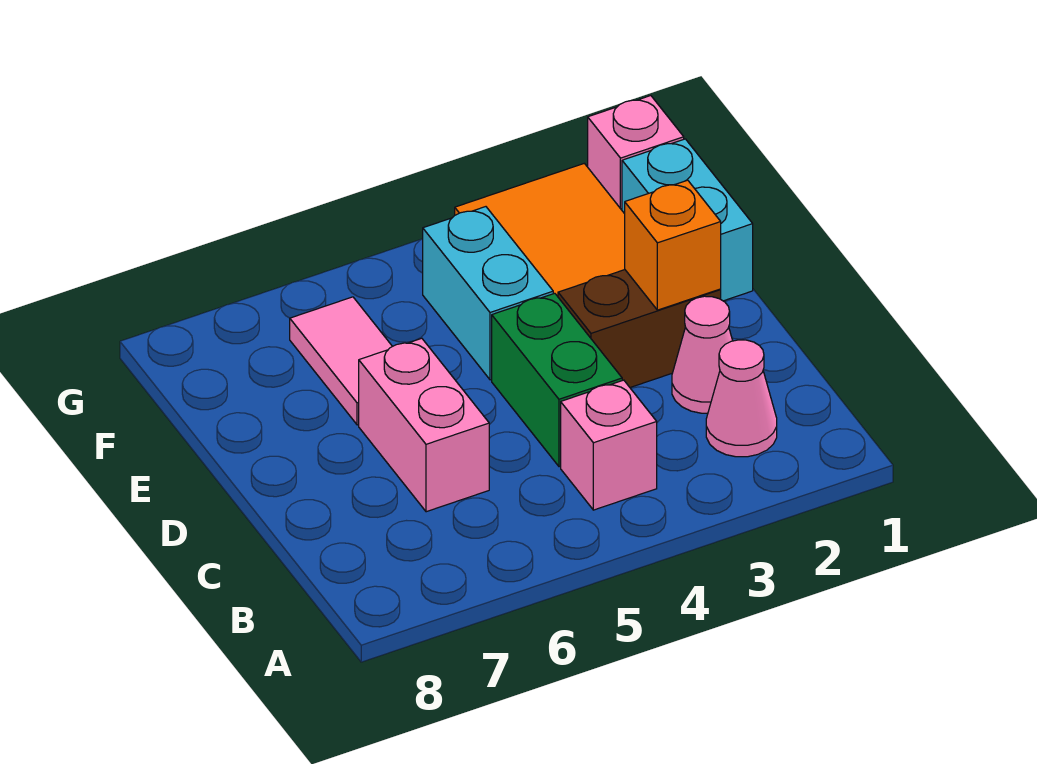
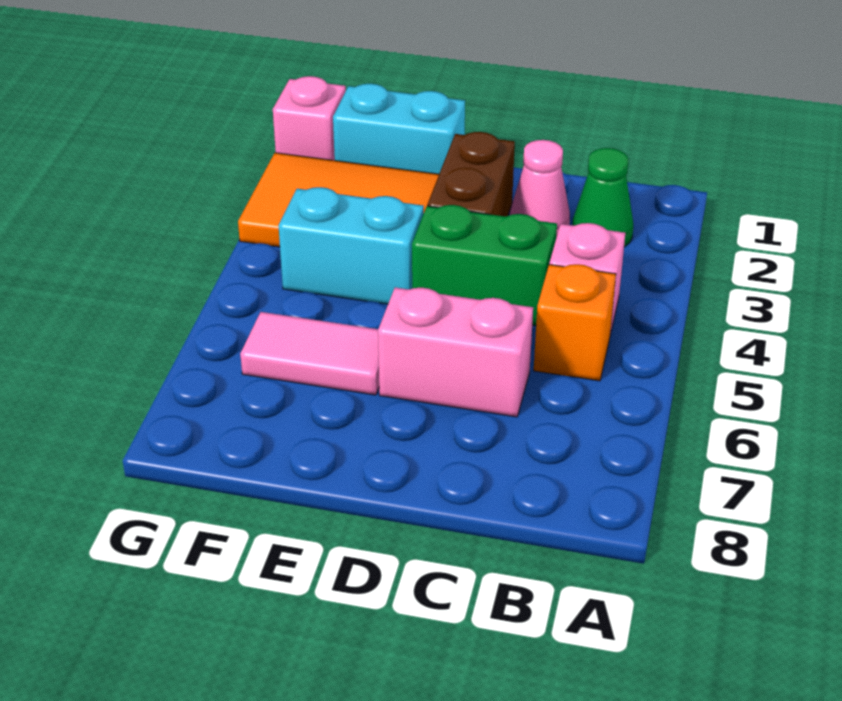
pink cone B2 level 1 -> green cone B2 level 1
orange brick D2 level 2 -> orange brick B5 level 1

